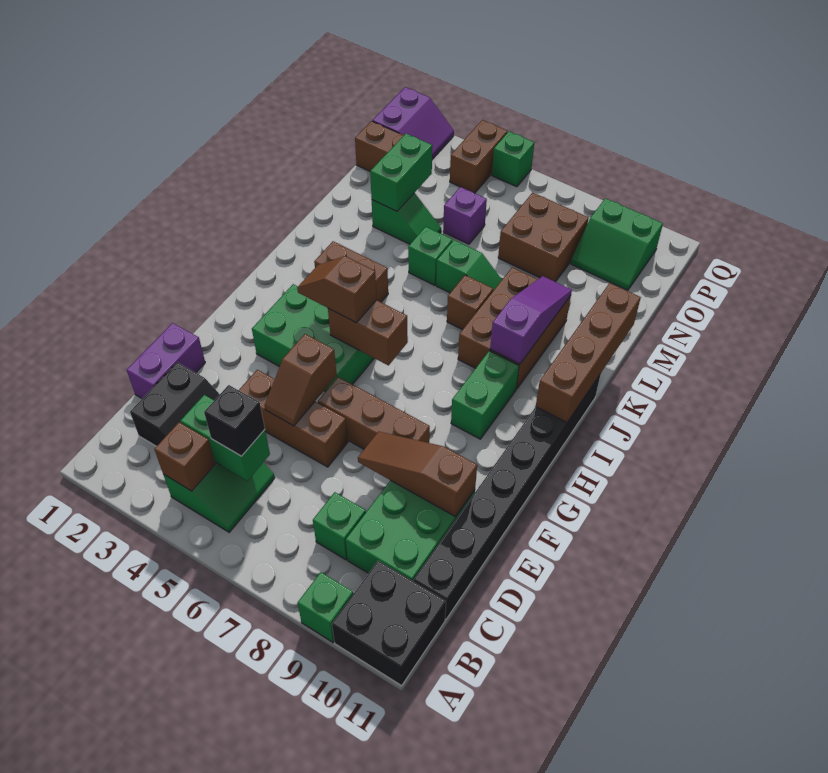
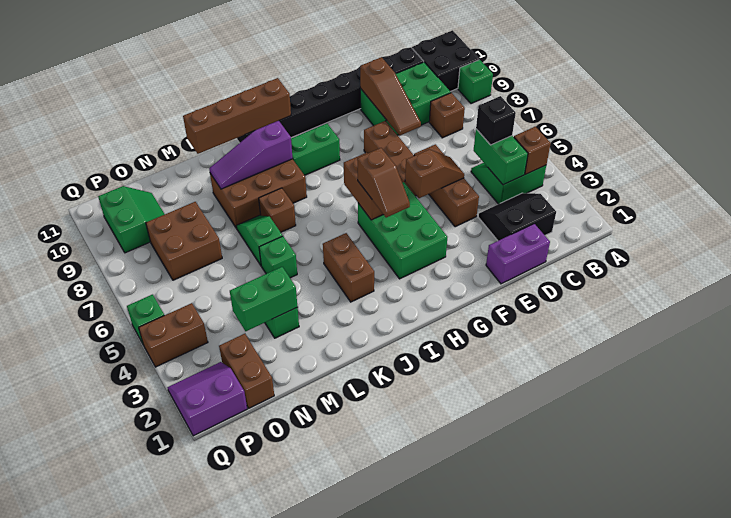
green brick C8 level 1 -> brown brick C8 level 1
purple brick N5 level 1 -> none

